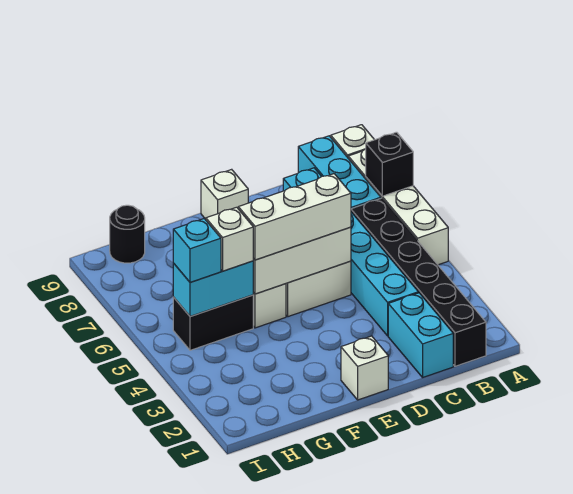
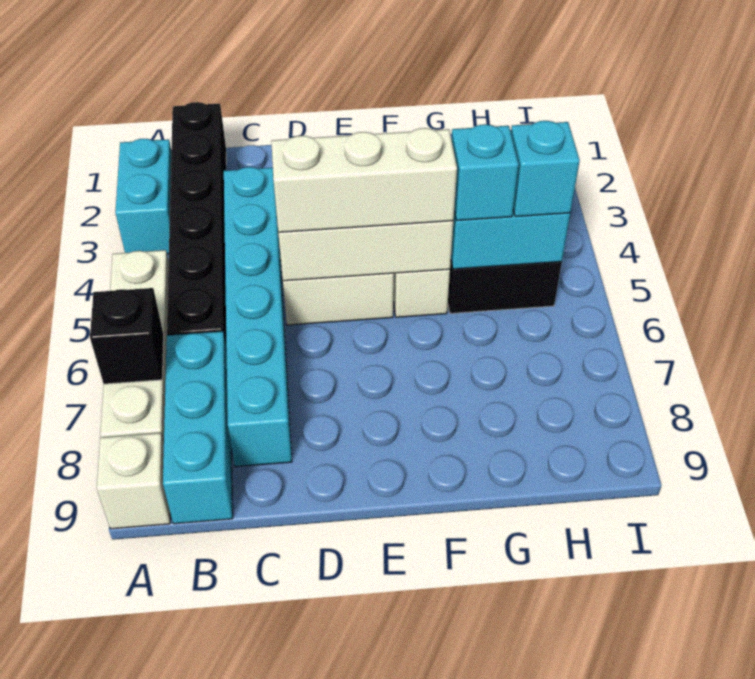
cyan brick C1:C2 level 1 -> cyan brick A2:A3 level 1
white brick E1 level 1 -> none
white brick E9 level 1 -> none
white brick G5 level 3 -> cyan brick G5 level 3
black round brick H9 level 1 -> none

